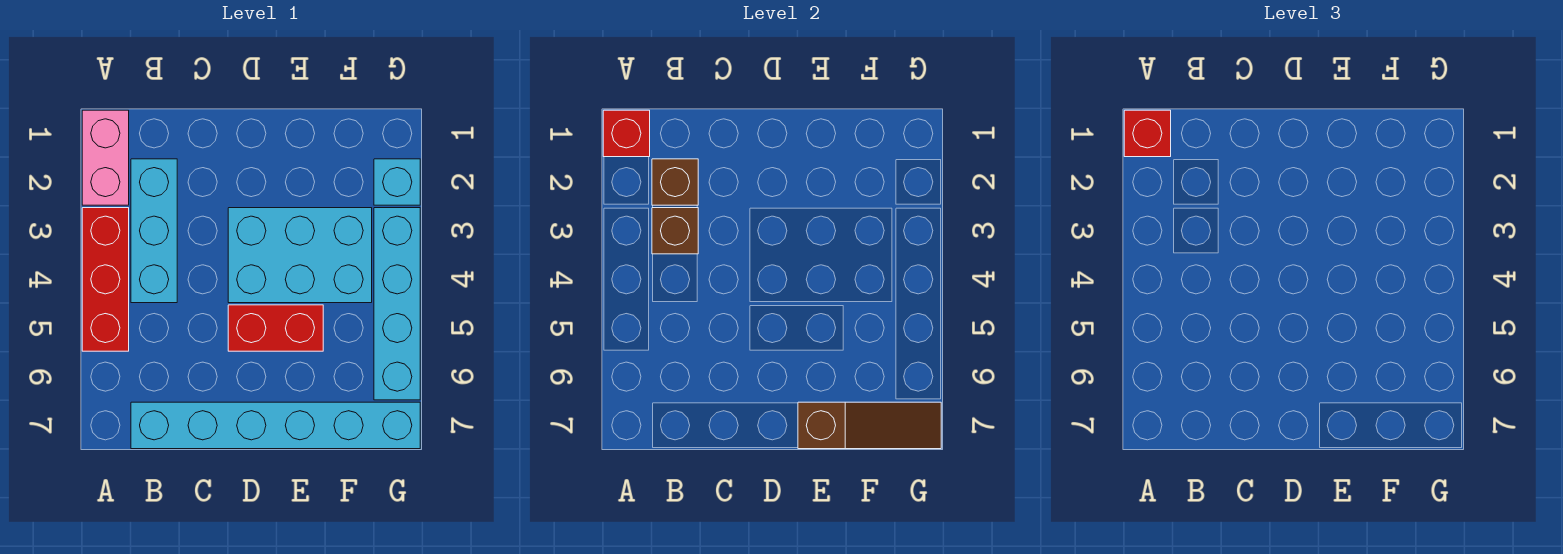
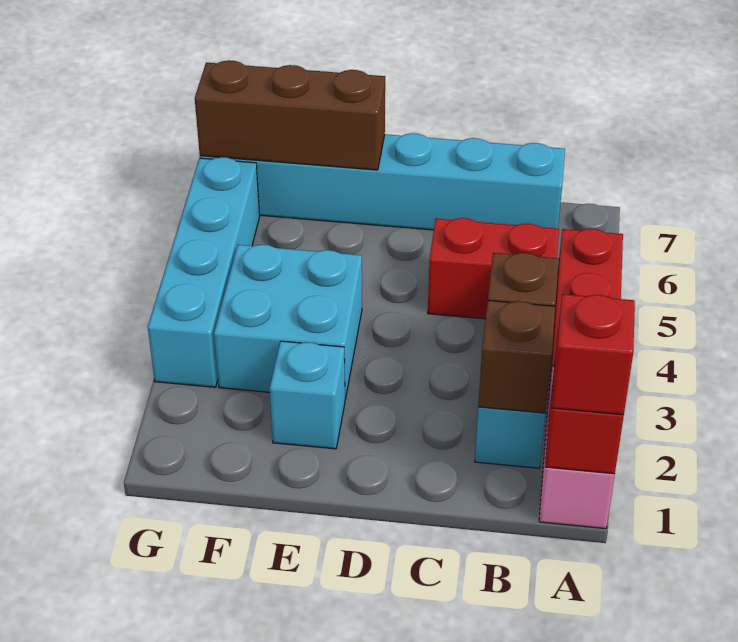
cyan brick D3:F4 level 1 -> cyan brick E3:F4 level 1
red brick D5:E5 level 1 -> red brick B5:C5 level 1
brown slope E7:G7 level 2 top E -> brown brick E7:G7 level 2
cyan brick G2 level 1 -> cyan brick E2 level 1

